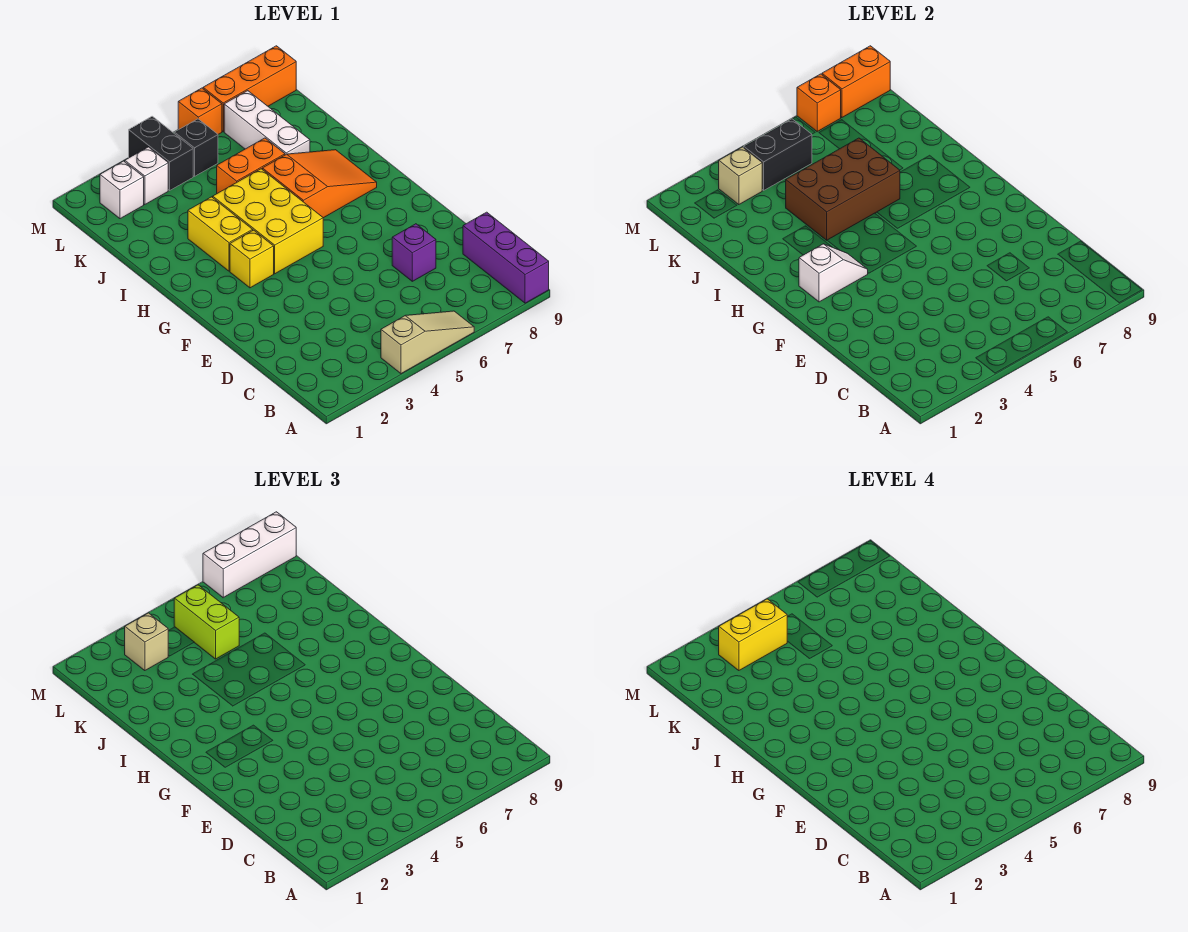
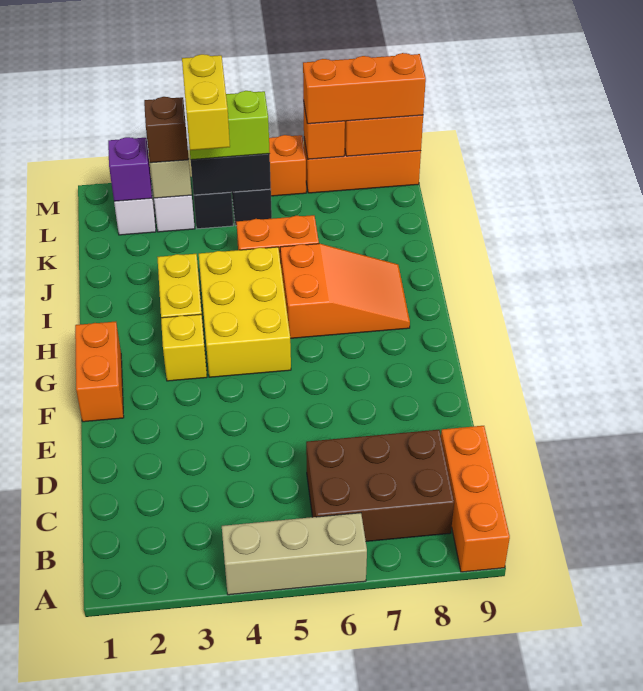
tan slope A4:A6 level 1 top 4 -> tan brick A4:A6 level 1
purple brick A9:C9 level 1 -> orange brick A9:C9 level 1
purple brick D7 level 1 -> purple brick L2 level 2
none -> orange brick F1:G1 level 1
white slope G2:G3 level 2 top 2 -> none
brown brick I4:J6 level 2 -> brown brick B6:C8 level 1
white brick J7:L7 level 1 -> none
lime brick K5:L5 level 3 -> lime brick L4:L5 level 3
tan brick L3 level 3 -> brown brick L3 level 3
yellow brick L3:L4 level 4 -> yellow brick K4:L4 level 4
white brick M7:M9 level 3 -> orange brick M7:M9 level 3

